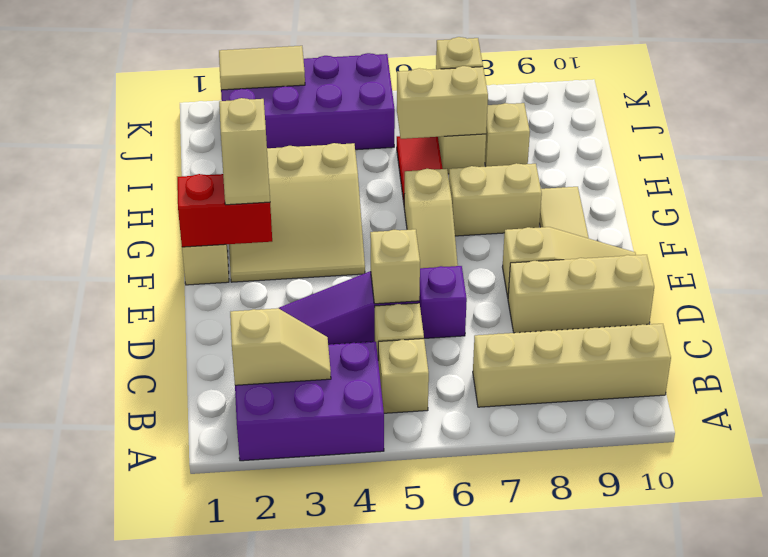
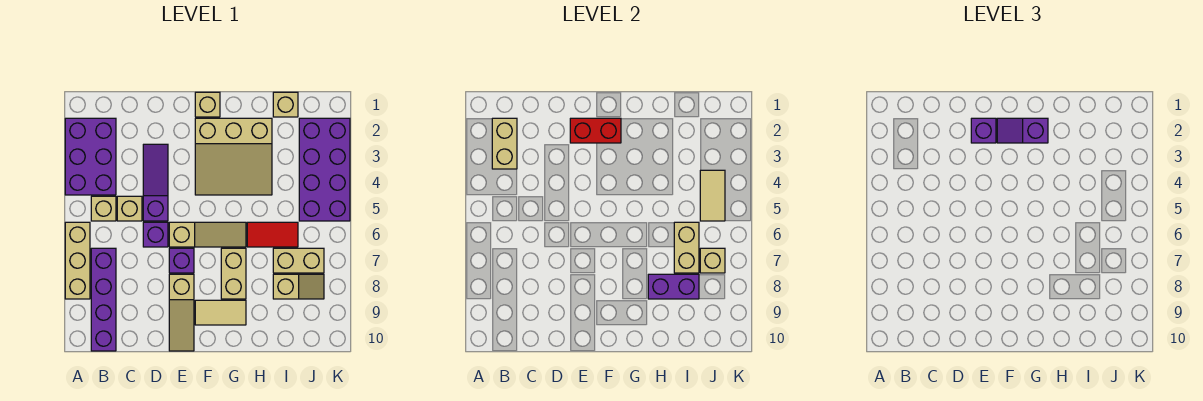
tan slope B2:B3 level 2 top 2 -> tan brick B2:B3 level 2
tan brick B7:B10 level 1 -> purple brick B7:B10 level 1
tan brick D5 level 2 -> tan brick I1 level 1
tan brick D8:D10 level 1 -> tan brick A6:A8 level 1
none -> purple brick E2 level 3
tan slope E6:G6 level 1 top G -> tan slope E6:G6 level 1 top E
none -> purple brick E7 level 1
red brick F1:F2 level 2 -> red brick E2:F2 level 2
tan slope F2:H4 level 1 top H -> tan slope F2:H4 level 1 top 2
tan slope F2:G2 level 3 top G -> purple slope F2:G2 level 3 top G
none -> purple brick H8:I8 level 2
tan tile K2:K3 level 2 -> tan tile J4:J5 level 2

